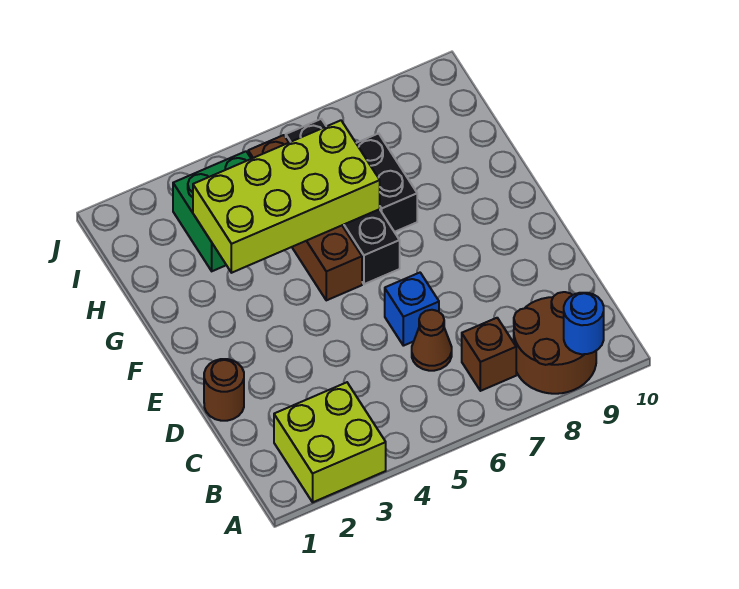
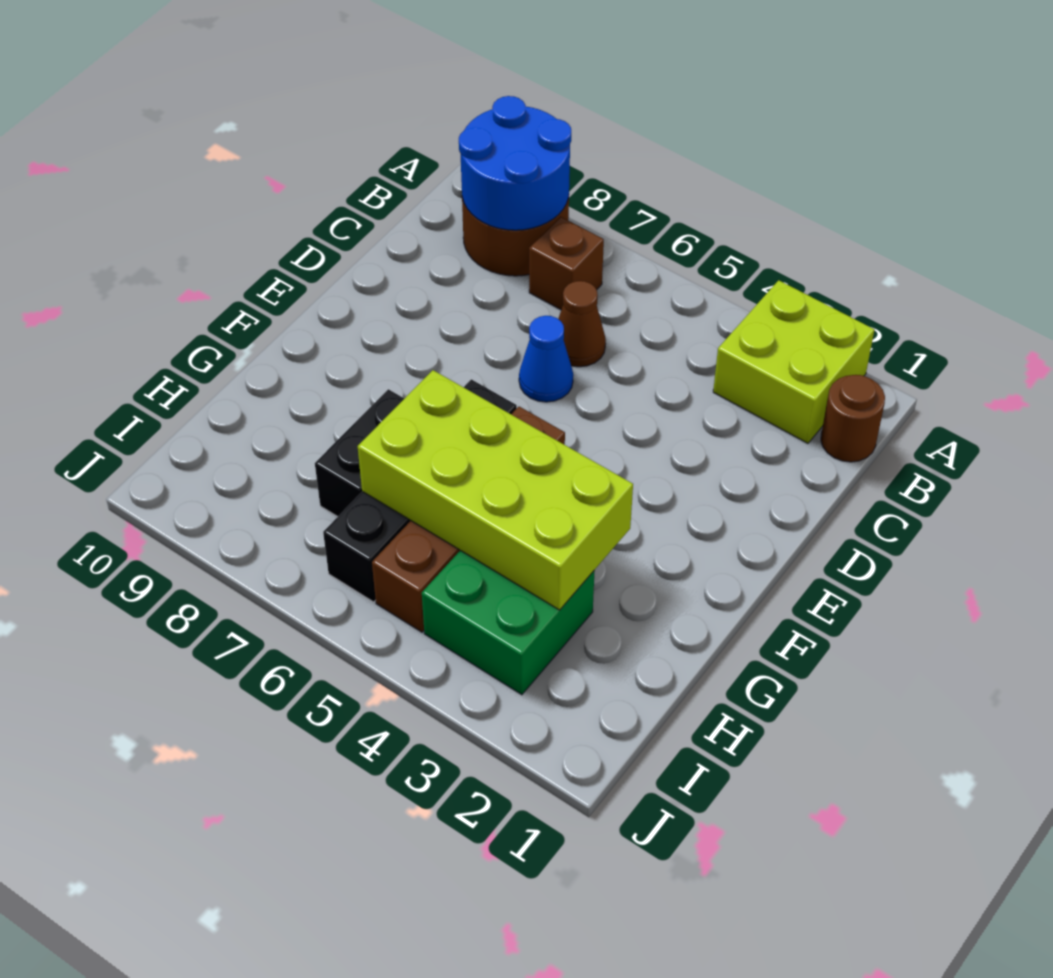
blue round brick A9 level 2 -> blue round brick A8:B9 level 2
brown round brick D1 level 1 -> brown round brick B1 level 1
blue brick D6 level 1 -> blue cone D6 level 1

